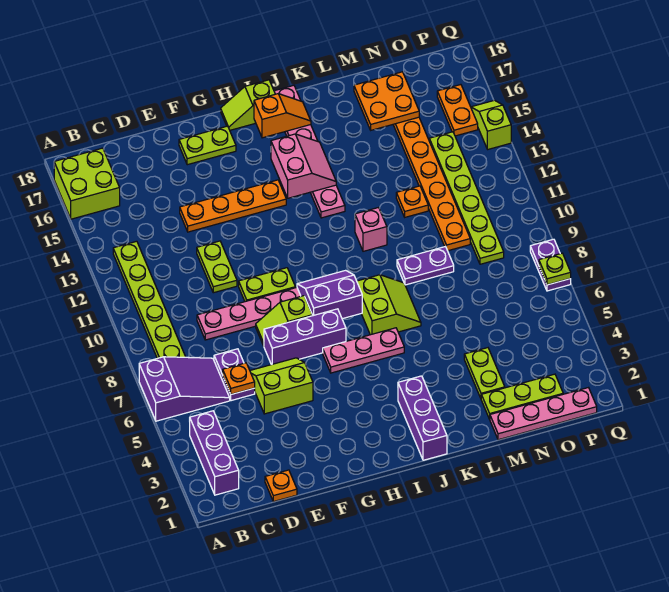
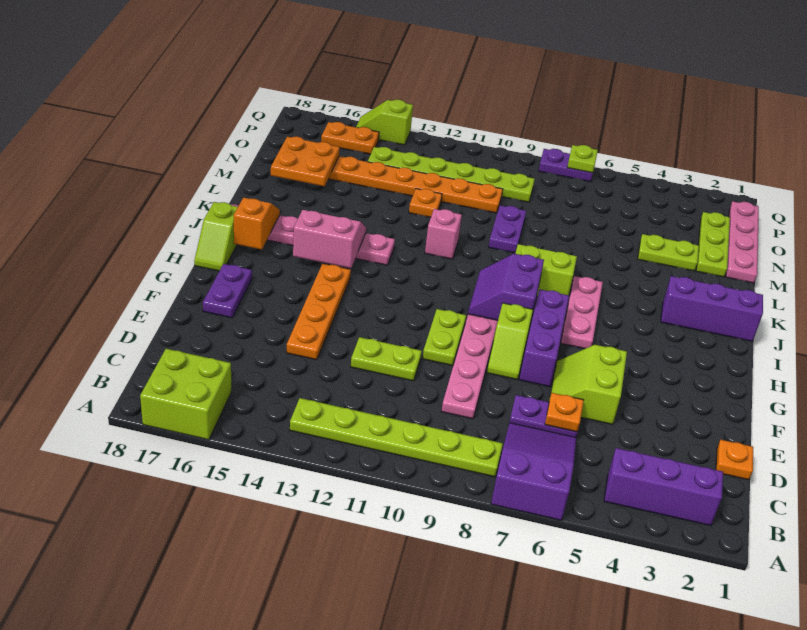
lime plate F17:G17 level 1 -> purple plate F17:G17 level 1

